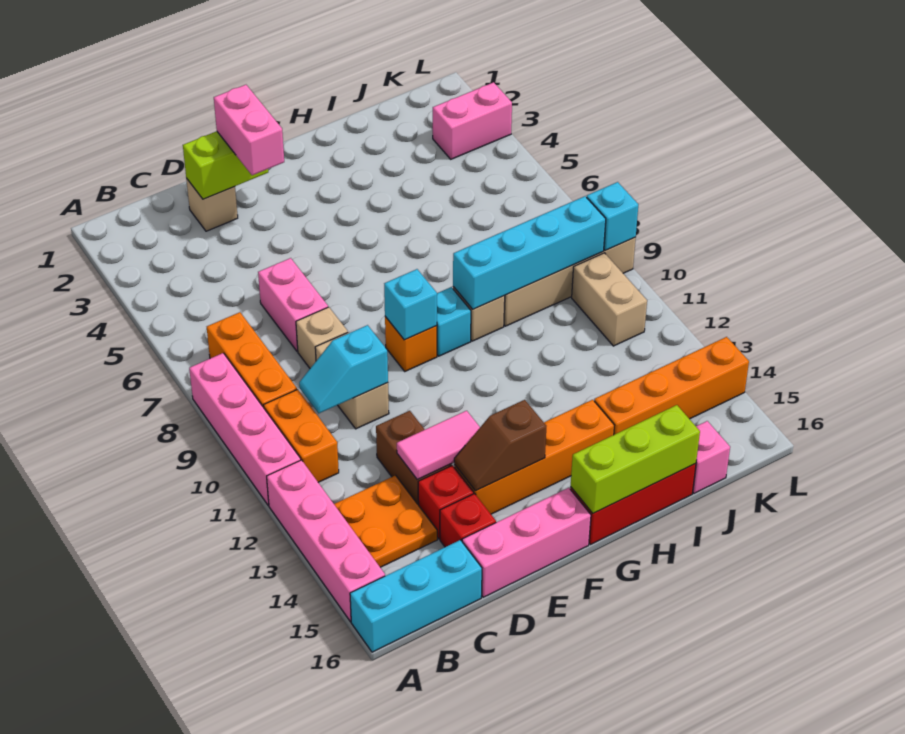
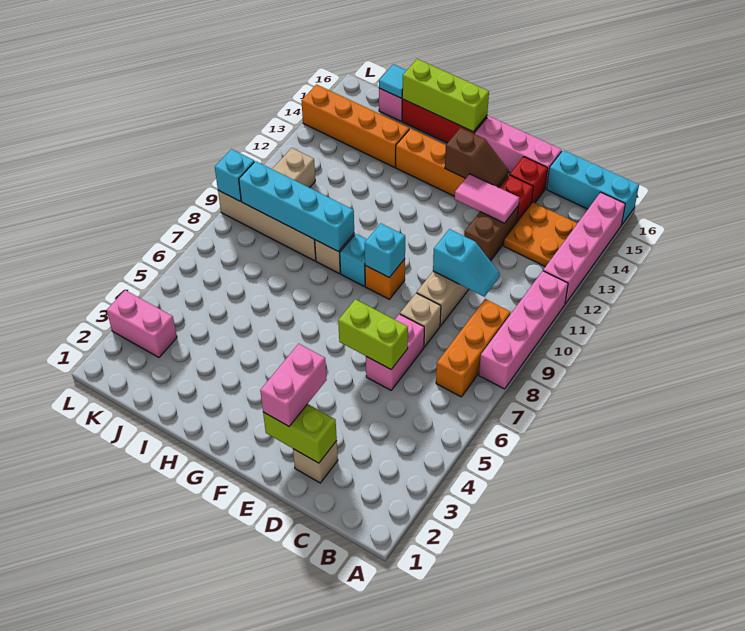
orange brick B10:B11 level 1 -> none
none -> lime brick D6:E6 level 2
none -> cyan tile J16 level 2

